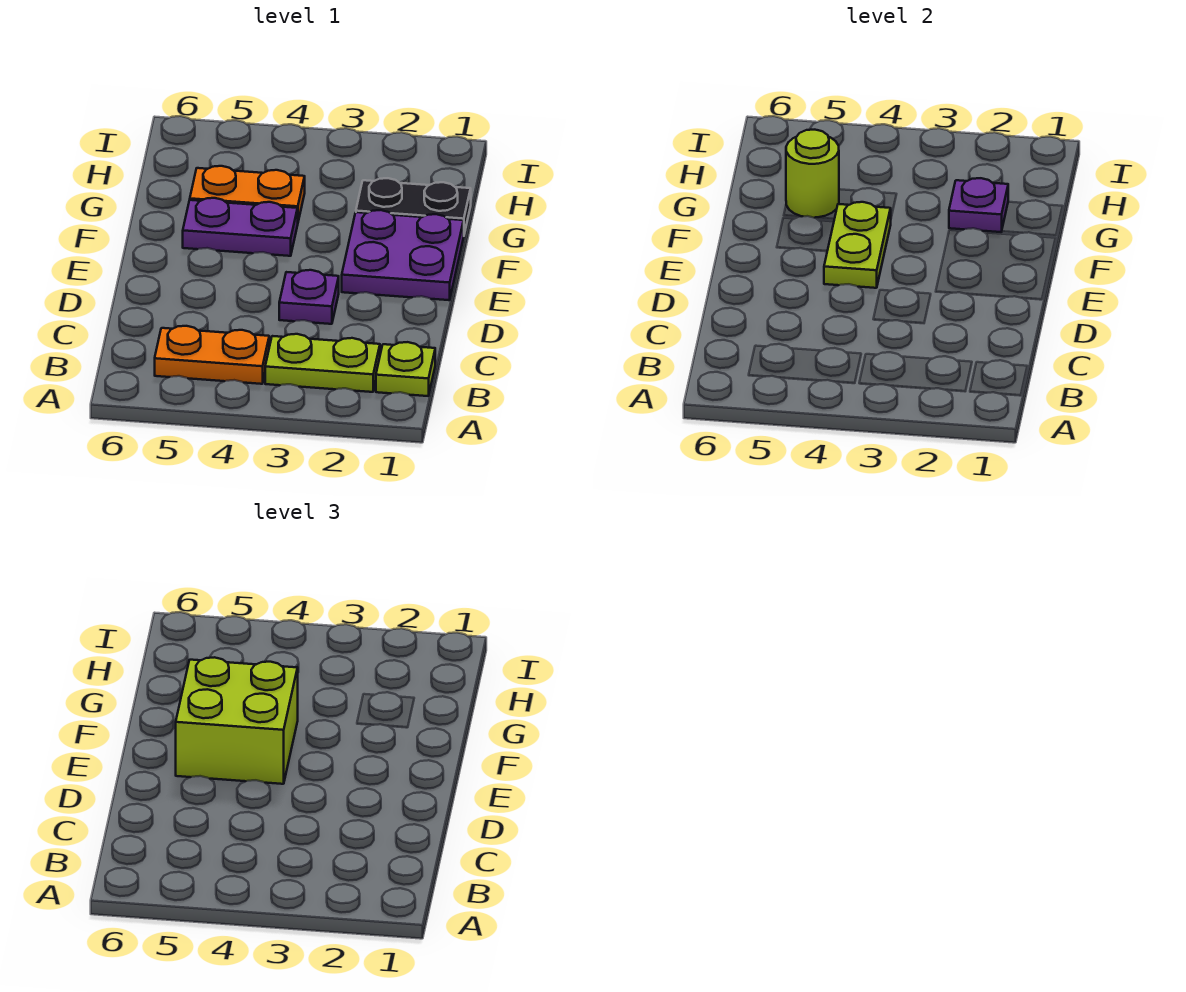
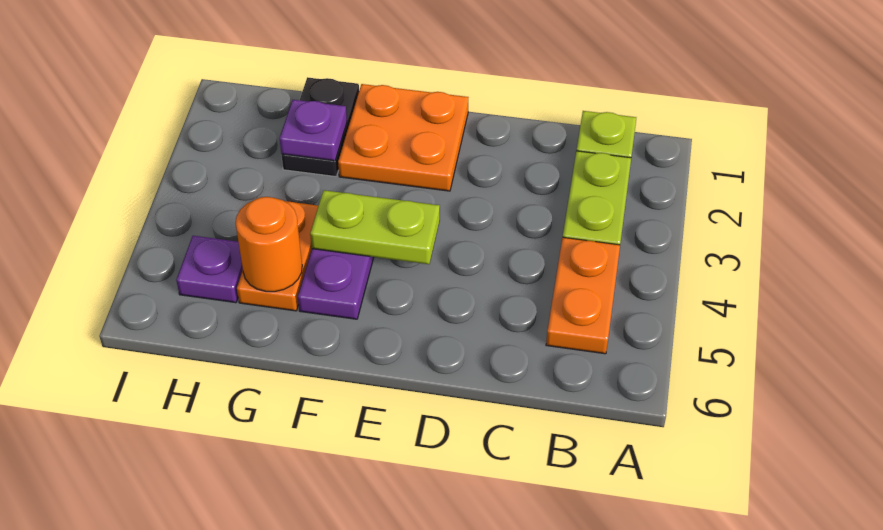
purple plate D3 level 1 -> purple plate H5 level 1
purple plate E1:F2 level 1 -> orange plate E1:F2 level 1
lime brick E4:F5 level 3 -> none
lime round brick G5 level 2 -> orange round brick G5 level 2

